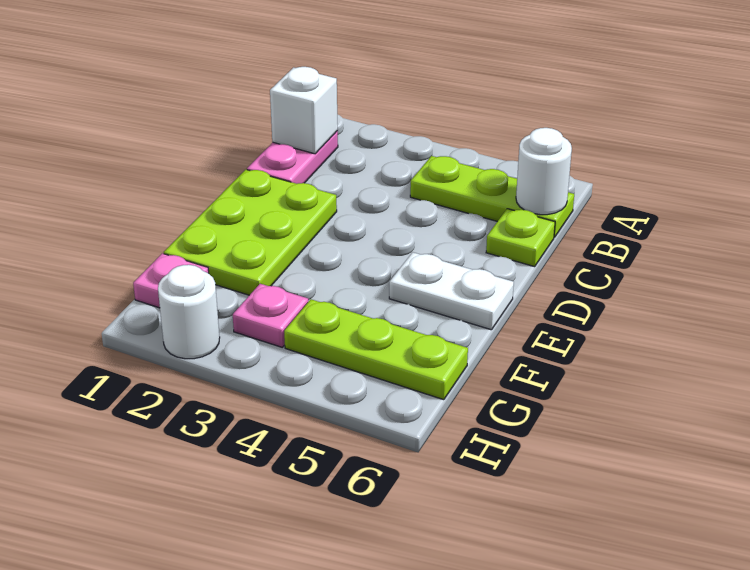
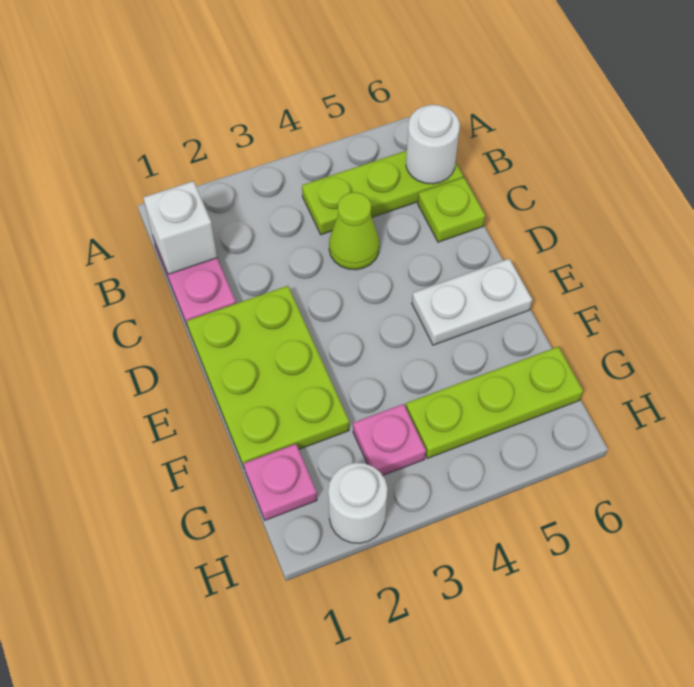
none -> lime cone C4 level 1

